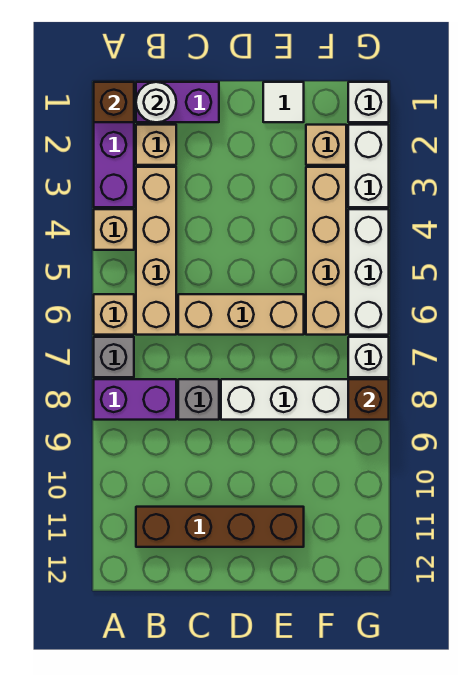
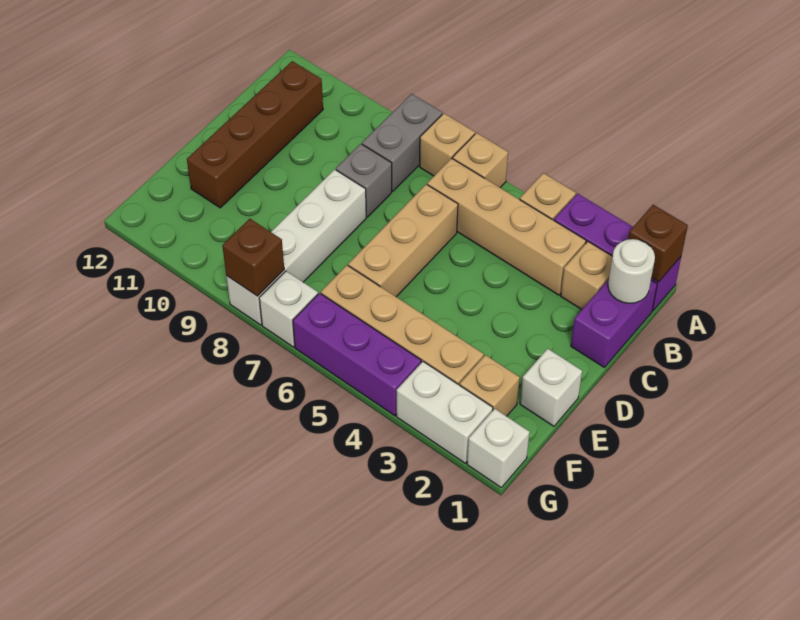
grey brick A7 level 1 -> tan brick A7 level 1
purple brick A8:B8 level 1 -> grey brick A8:B8 level 1
white tile E1 level 1 -> white brick E1 level 1
white brick G4:G6 level 1 -> purple brick G4:G6 level 1

